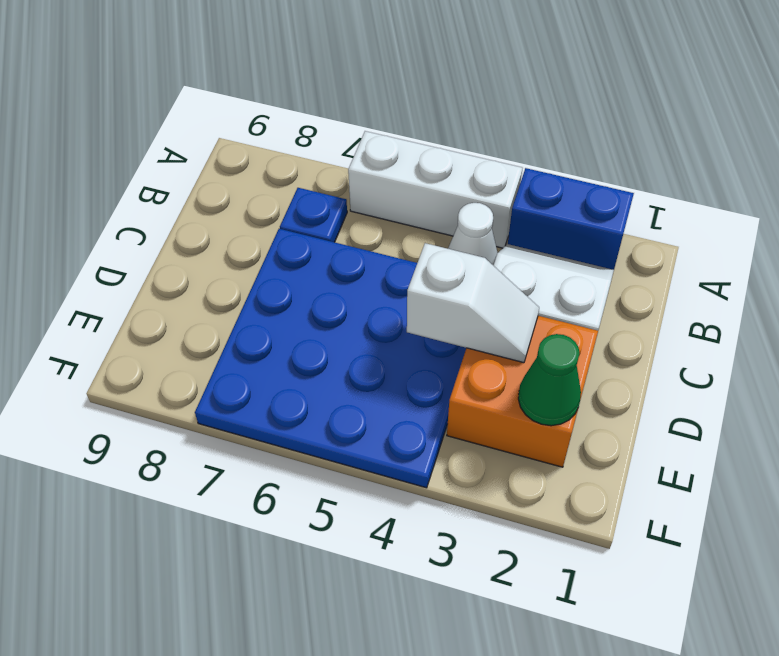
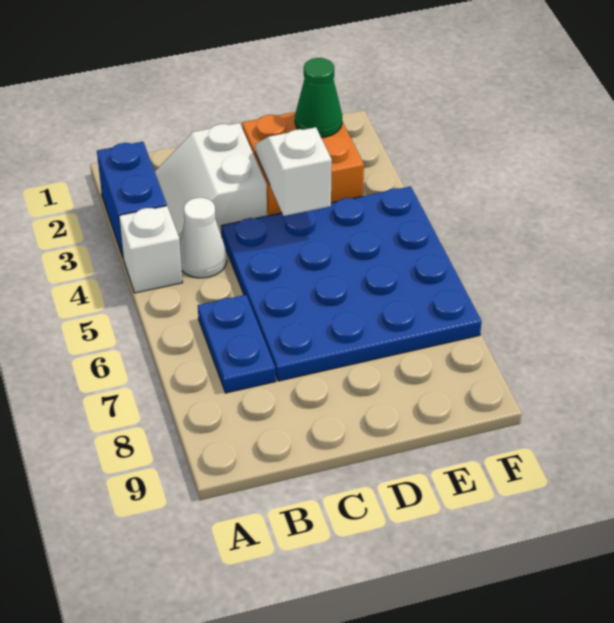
white brick A4:A6 level 1 -> white brick A4 level 1
blue plate B7 level 1 -> blue plate B6:B7 level 1

